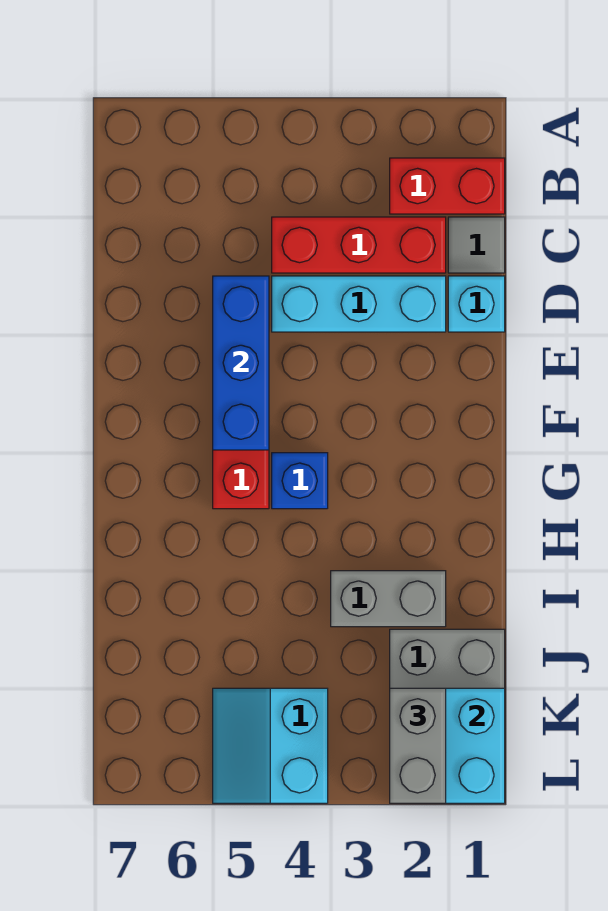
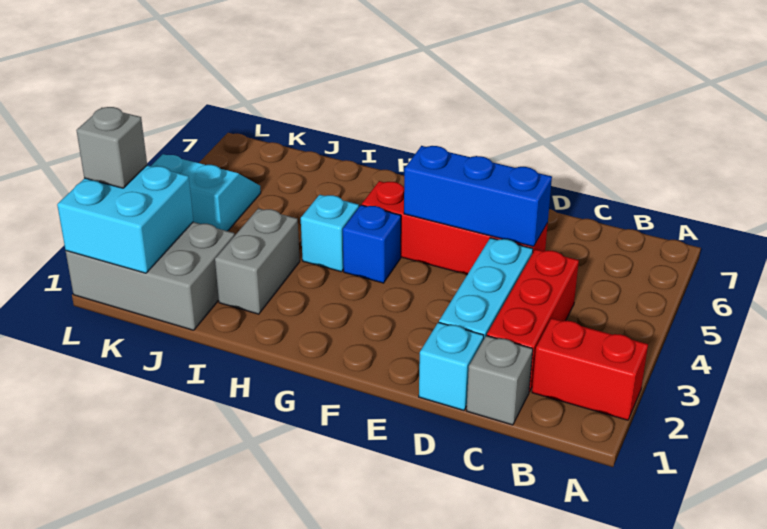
red brick B1:B2 level 1 -> red brick A2:B2 level 1
grey tile C1 level 1 -> grey brick C1 level 1
none -> cyan brick H4 level 1
grey brick K2:L2 level 3 -> grey brick L2 level 3

